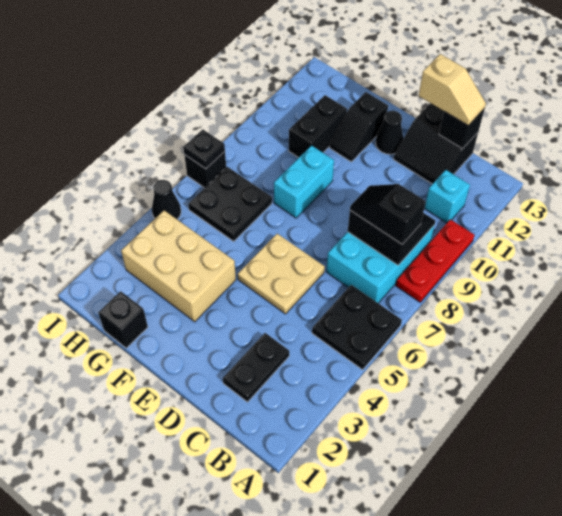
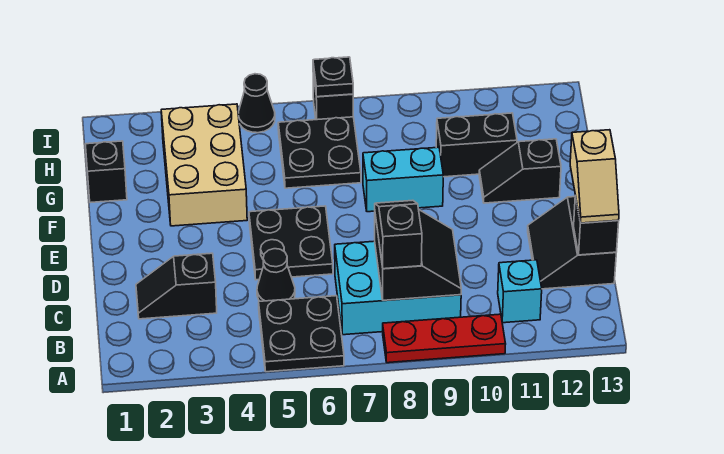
black plate C2:C3 level 1 -> black slope C2:C3 level 1 top 3
tan plate D5:E6 level 1 -> black plate D5:E6 level 1
black cone E12 level 1 -> black cone C5 level 1

